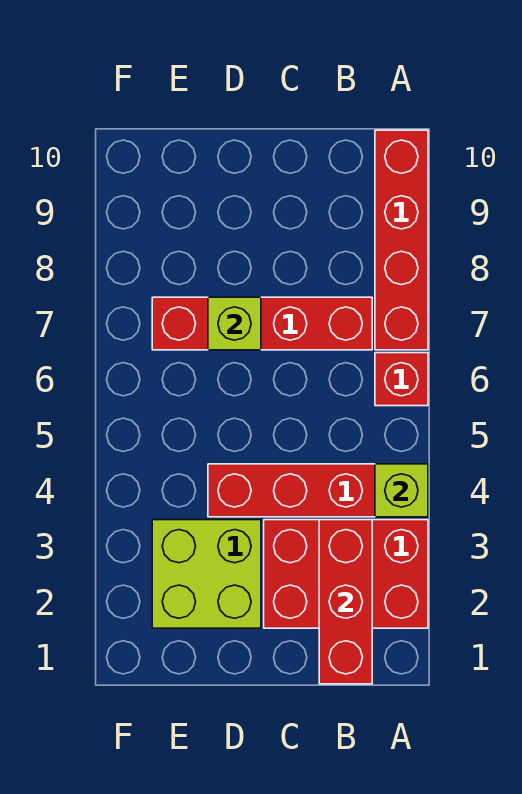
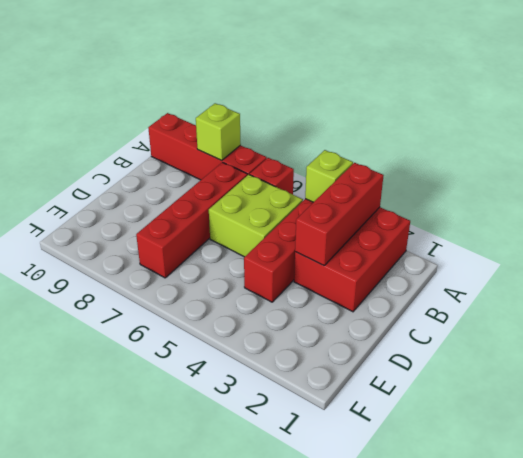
red brick B1:B3 level 2 -> red brick A3:C3 level 2
lime brick D2:E3 level 1 -> lime brick B5:C6 level 1
lime brick D7 level 2 -> lime brick A8 level 2

